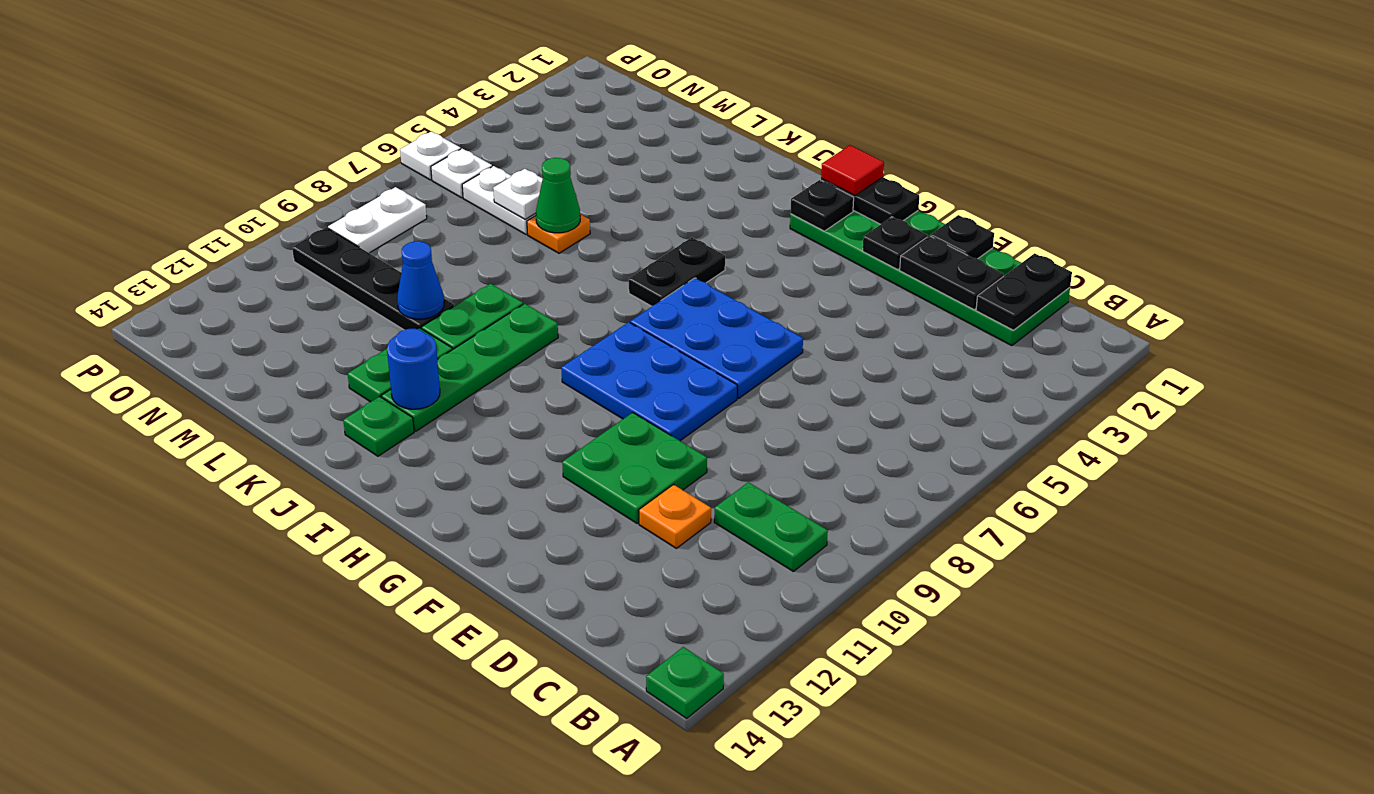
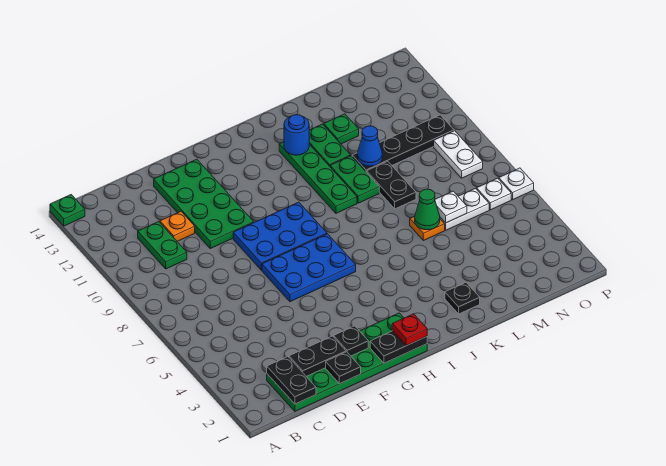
green plate B10:C10 level 1 -> green plate C10:C11 level 1
green plate E10:F11 level 1 -> green plate E10:F13 level 1
red tile H1 level 3 -> red plate H1 level 3
black plate H2 level 2 -> black plate K2 level 1
black plate I5:I6 level 1 -> black plate L8:L9 level 1
green plate J13 level 1 -> green plate L12 level 1

